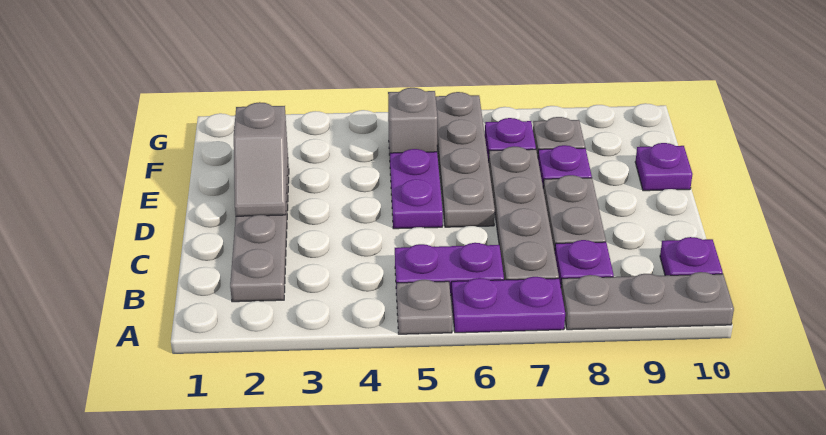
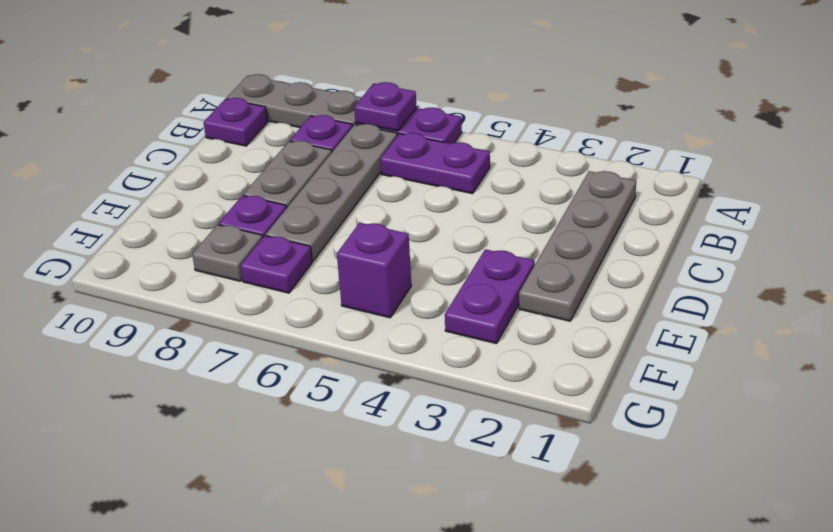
grey plate A5 level 1 -> none
grey slope D2:E2 level 2 top E -> none
purple plate D5:E5 level 1 -> purple plate E3:F3 level 1
grey plate D6:G6 level 1 -> none
purple plate E10 level 1 -> purple plate A7 level 2
grey brick F5 level 1 -> purple brick F5 level 1

